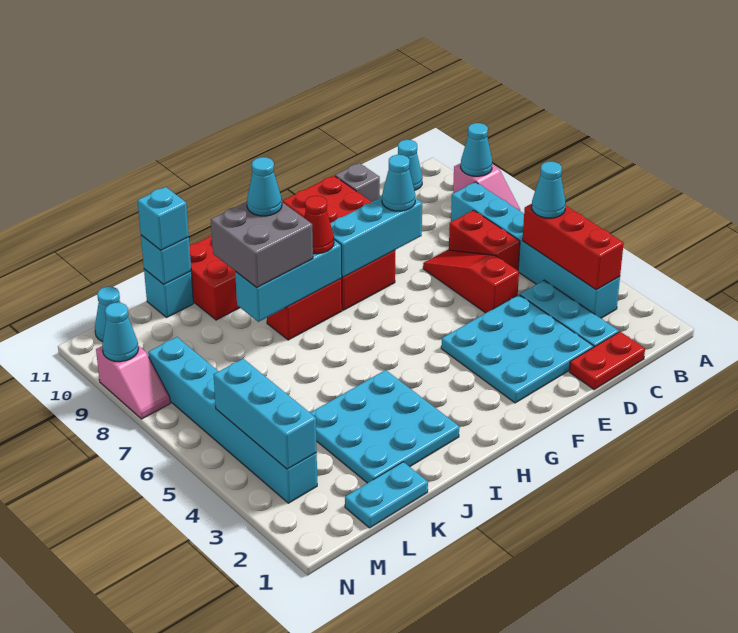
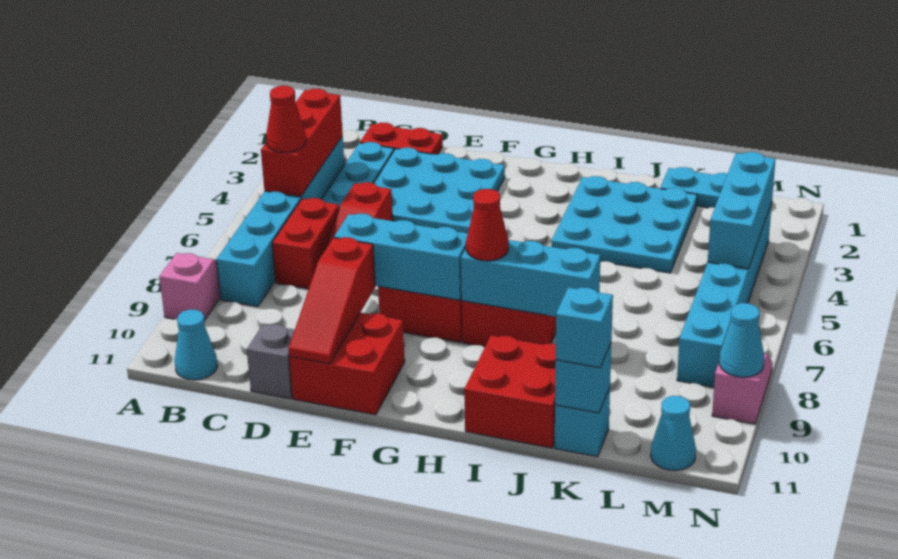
cyan cone A9 level 2 -> none
cyan cone B5 level 3 -> red cone B5 level 3
cyan cone E8 level 3 -> none
none -> red slope E9:E11 level 2 top 9
grey brick I8:J9 level 3 -> none
cyan cone I9 level 4 -> none

